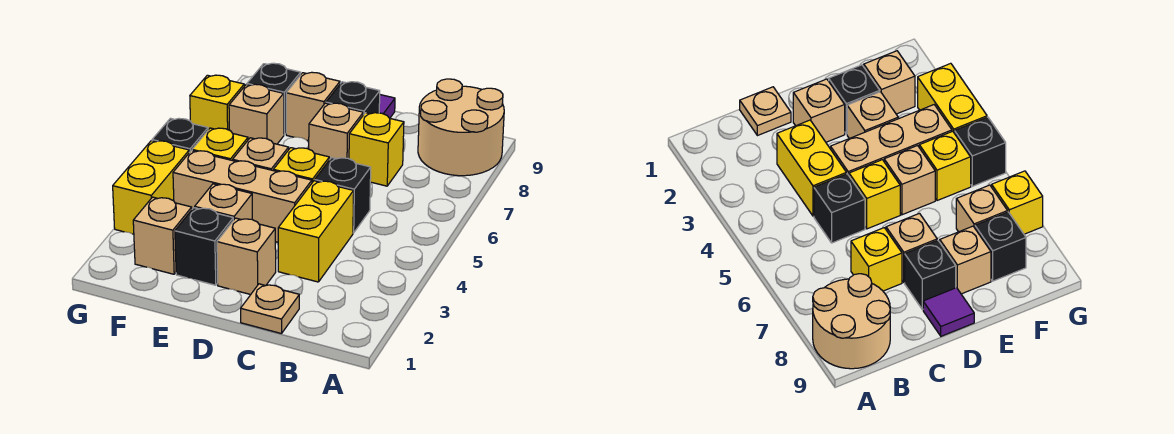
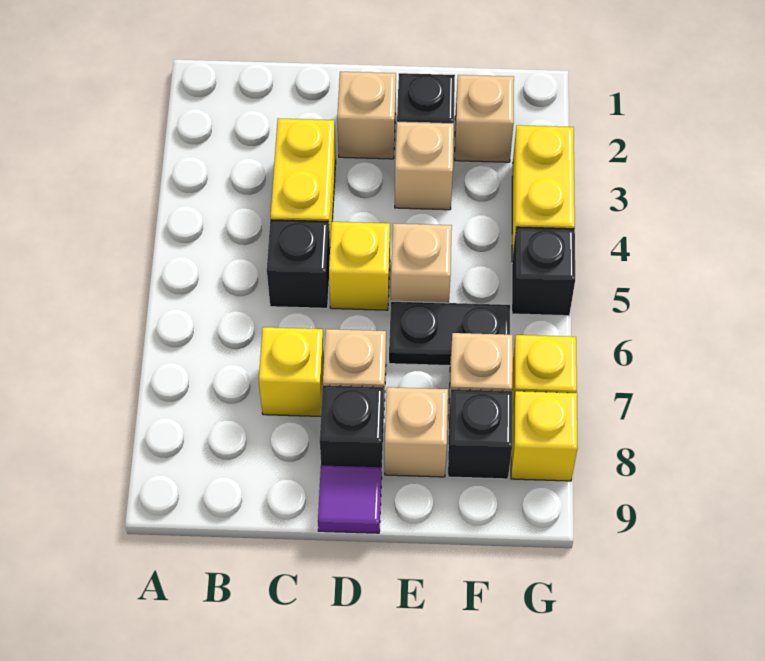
tan round brick A8:B9 level 1 -> none
tan plate C1 level 1 -> none
tan brick D4:F4 level 1 -> none
none -> black plate E6:F6 level 1
yellow brick F5 level 1 -> yellow brick G8 level 1

